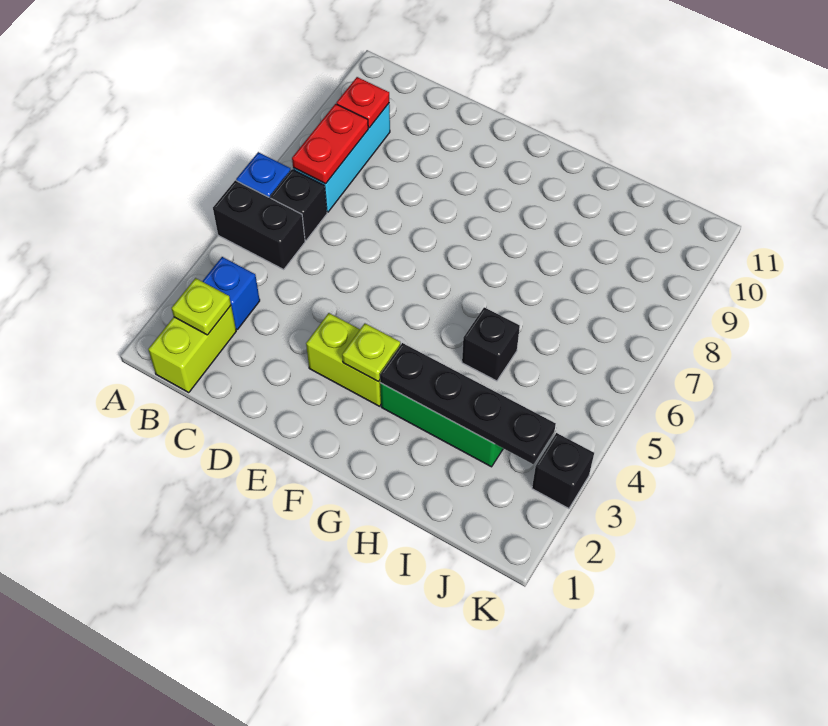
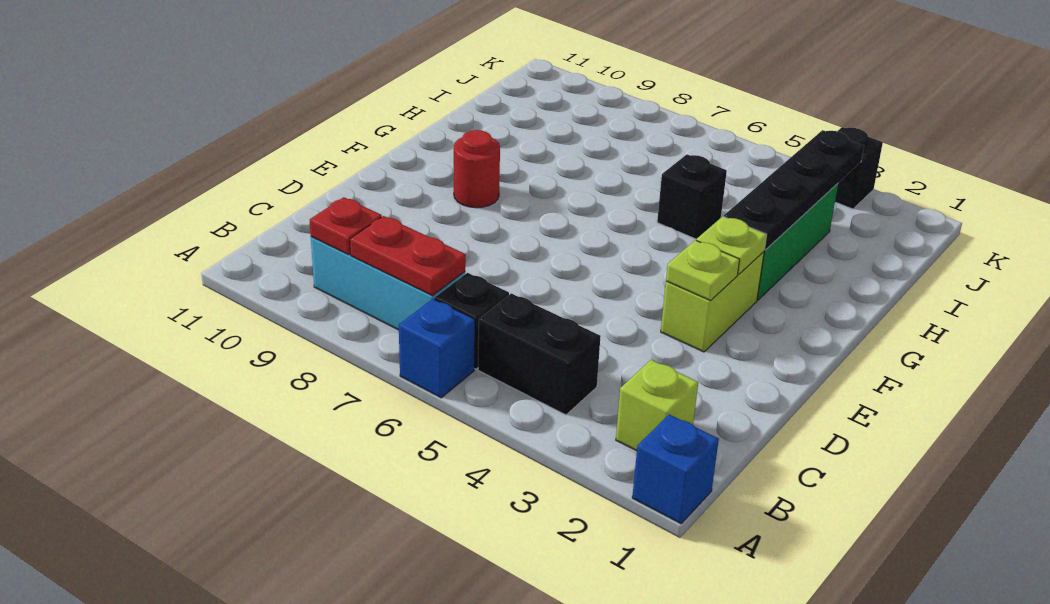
black brick A5:B5 level 1 -> black brick B4:B5 level 1
lime brick B1:B2 level 1 -> lime brick B2 level 1
lime plate B2 level 2 -> lime plate E3 level 2
blue brick B3 level 1 -> blue brick A1 level 1
none -> red round brick F9 level 1

